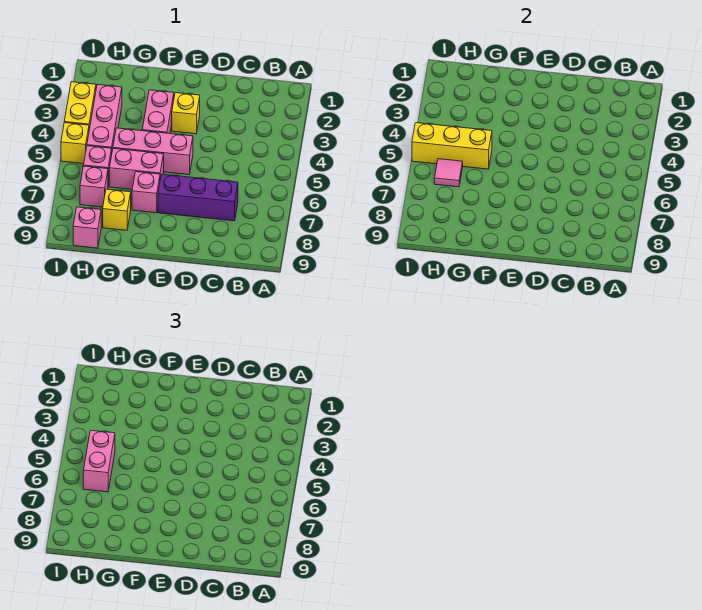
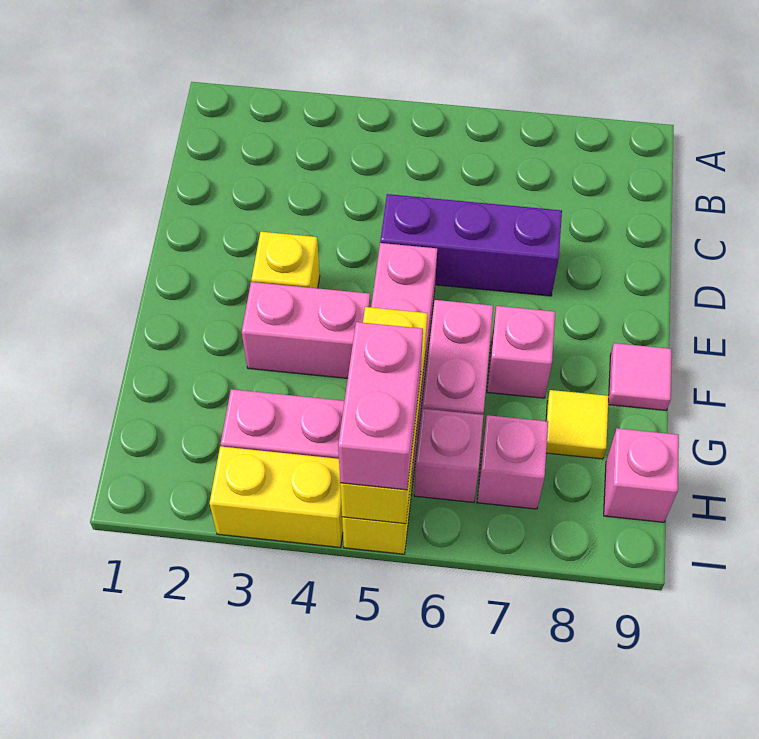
purple brick C7:E7 level 1 -> purple brick D5:D7 level 1
yellow brick G8 level 1 -> yellow tile G8 level 1
pink brick H5:H6 level 3 -> pink brick H5:I5 level 3
pink tile H6 level 2 -> pink tile F9 level 1

